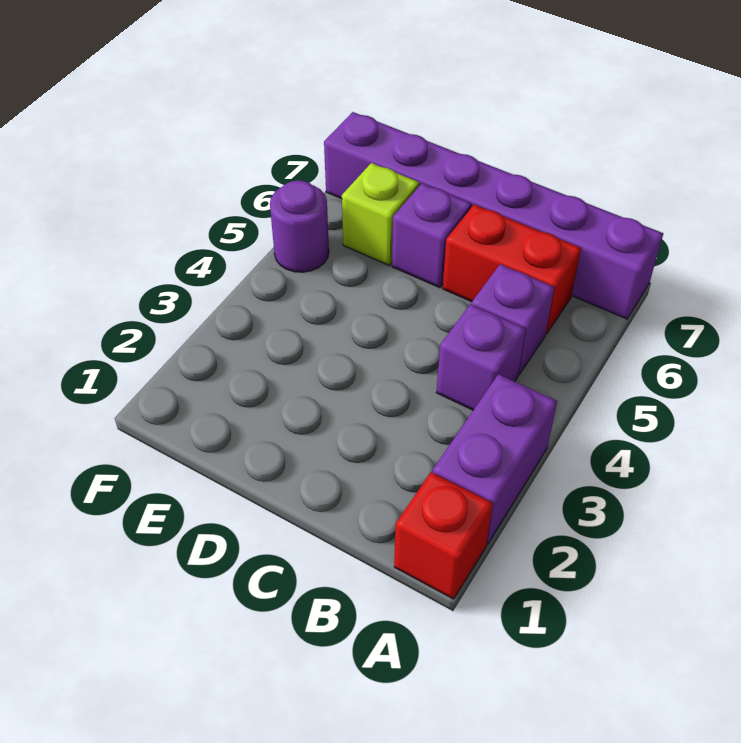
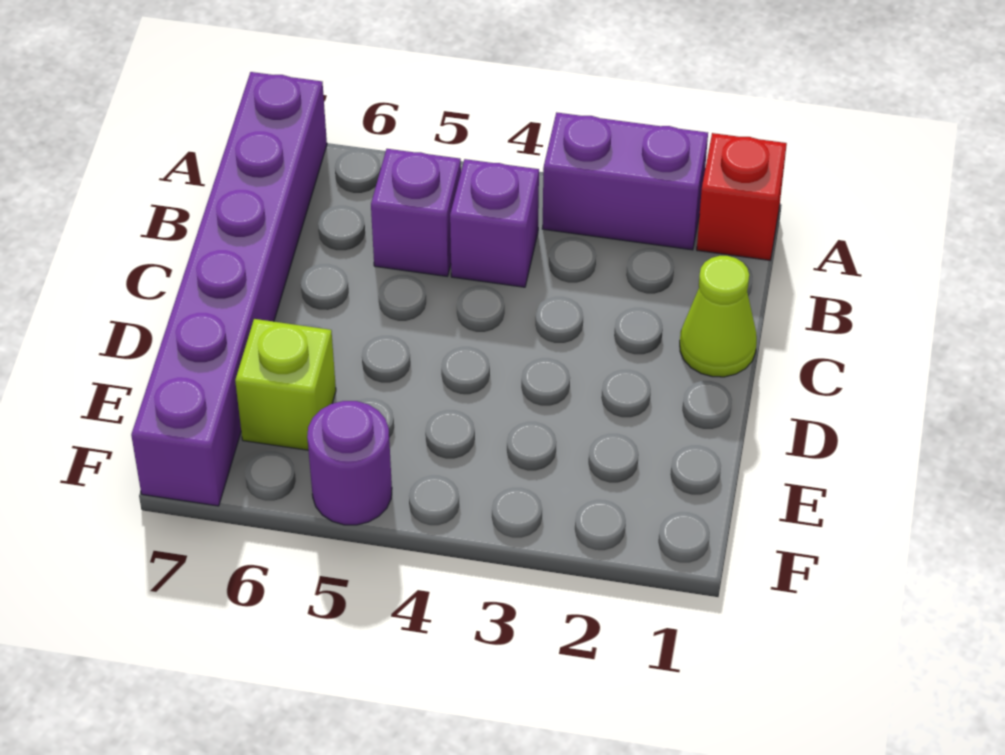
red brick B6:C6 level 1 -> none
none -> lime cone C1 level 1
purple brick D6 level 1 -> none

